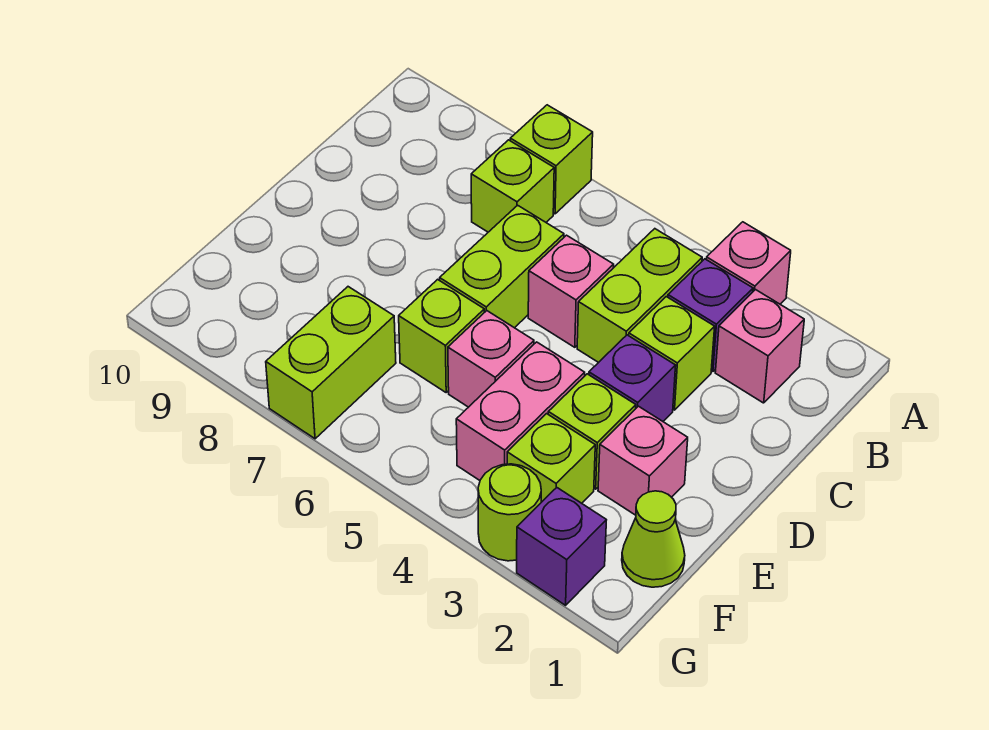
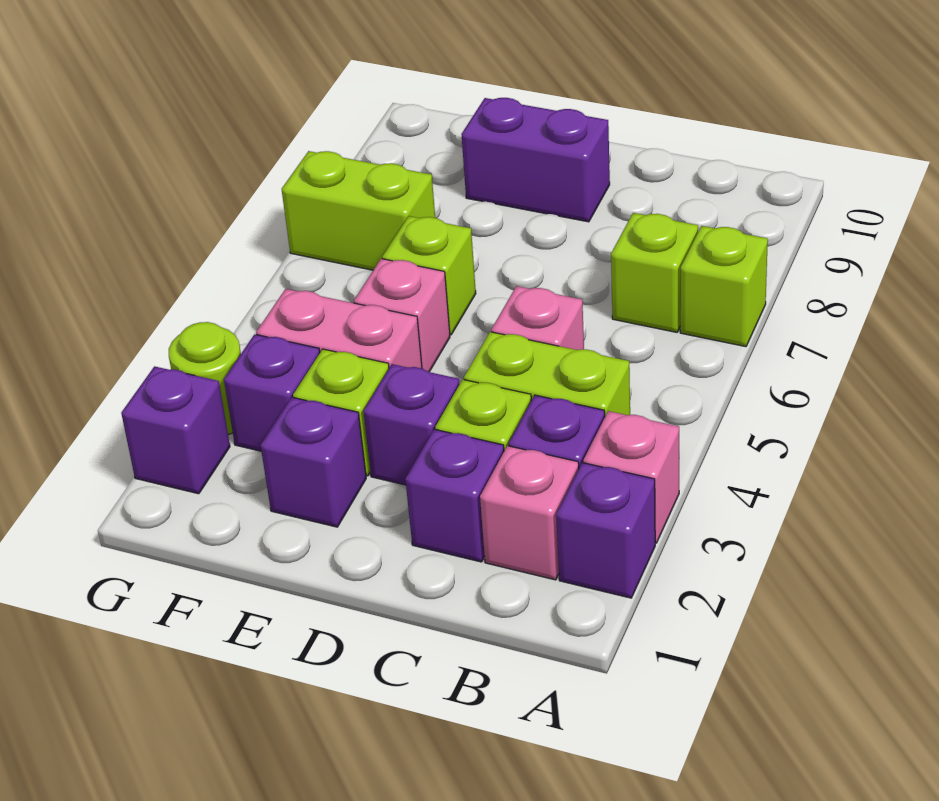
none -> purple brick A2 level 1
none -> purple brick C2 level 1
lime brick C6:D6 level 1 -> none
none -> purple brick D9:E9 level 1
pink brick E2 level 1 -> purple brick E2 level 1
lime cone F1 level 1 -> none
lime brick F3 level 1 -> purple brick F3 level 1

